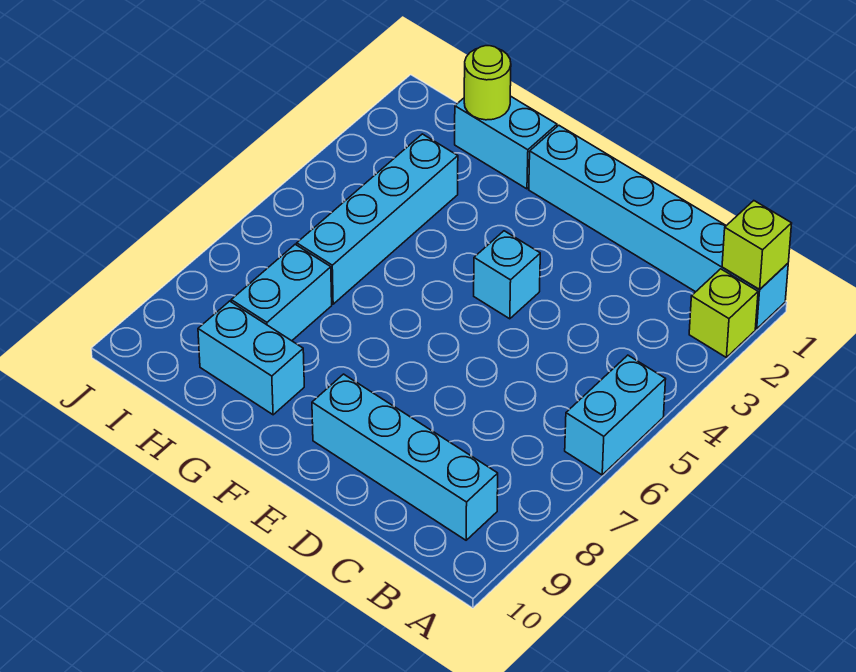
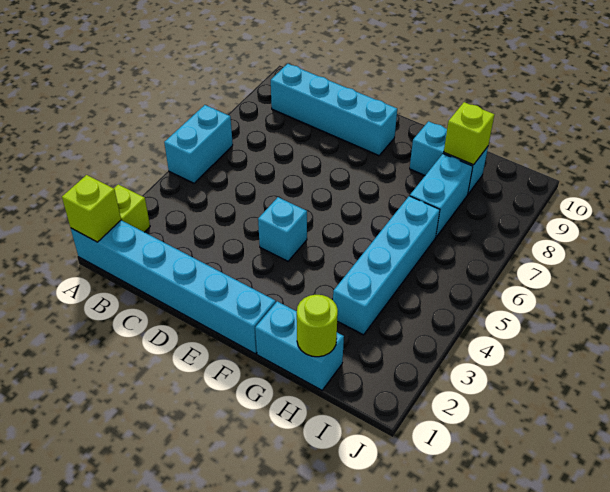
none -> lime brick H9 level 2

